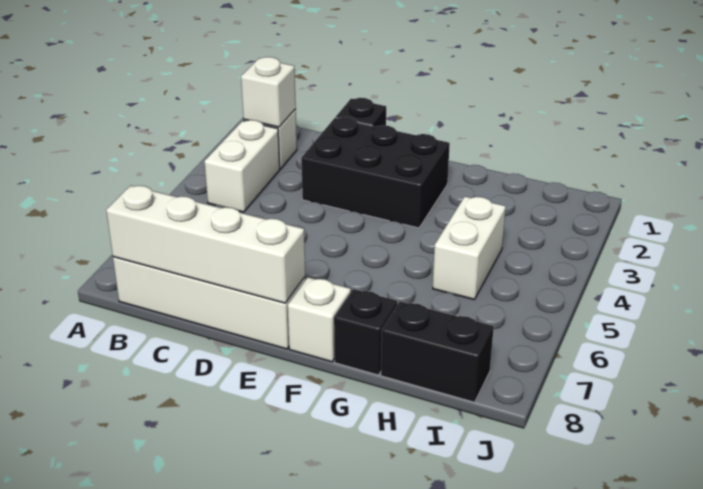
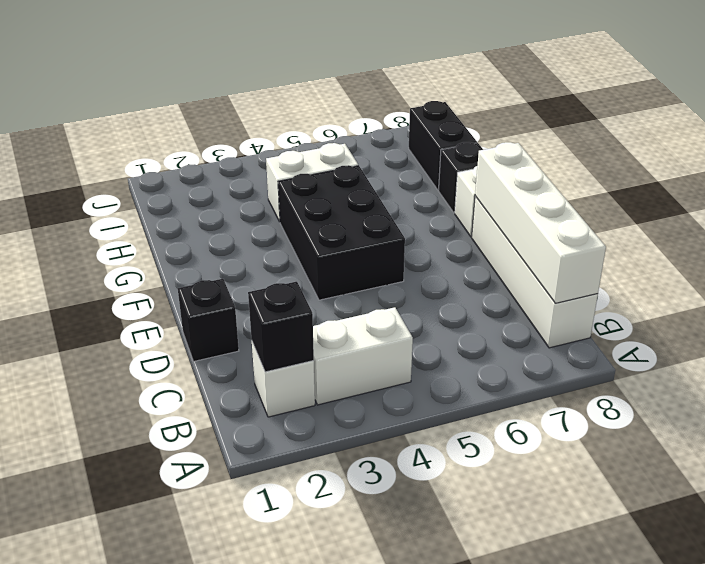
white brick B2 level 2 -> black brick B2 level 2
black brick D2:F3 level 1 -> black brick E4:G5 level 1

